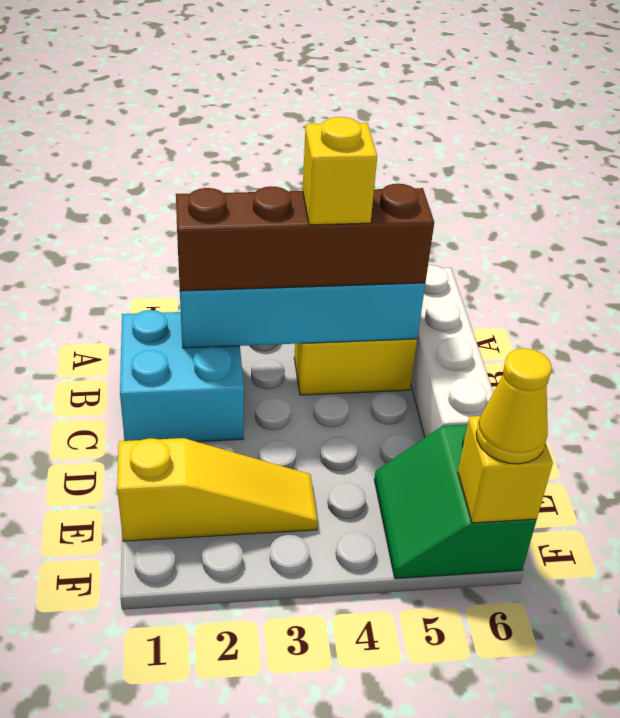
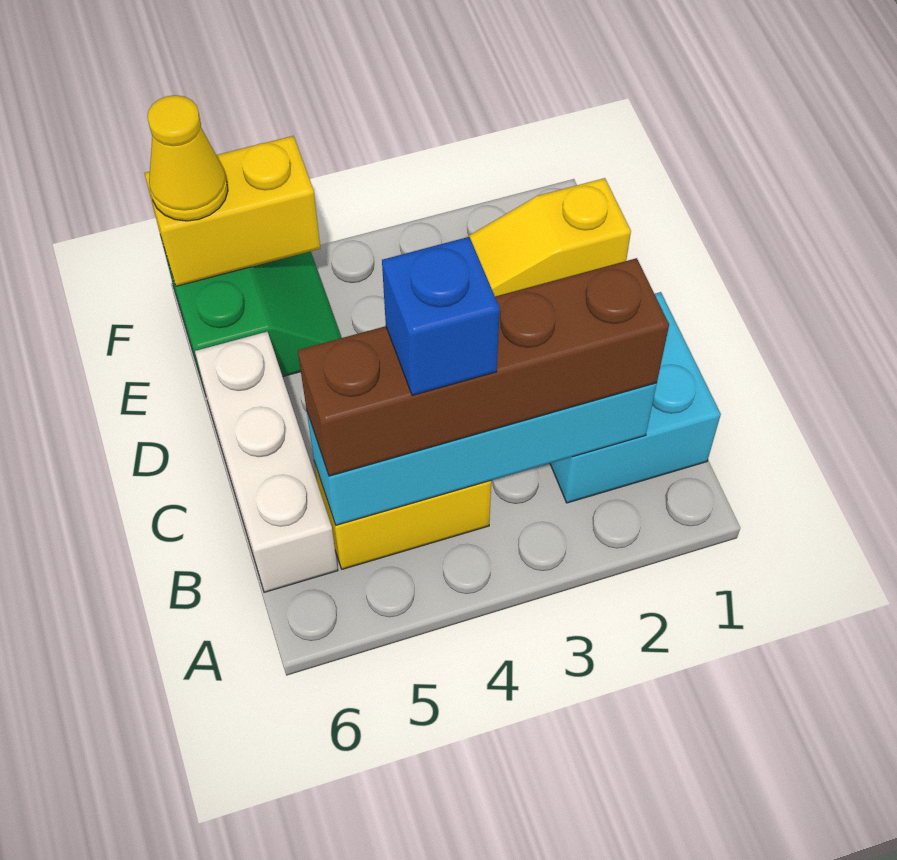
white brick A6:D6 level 1 -> white brick B6:D6 level 1
yellow brick B4 level 4 -> blue brick B4 level 4
yellow brick F6 level 2 -> yellow brick F5:F6 level 2

